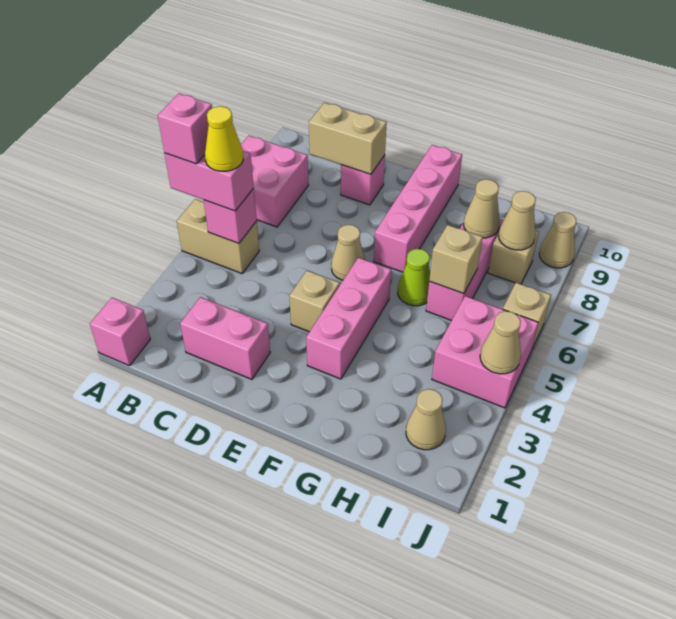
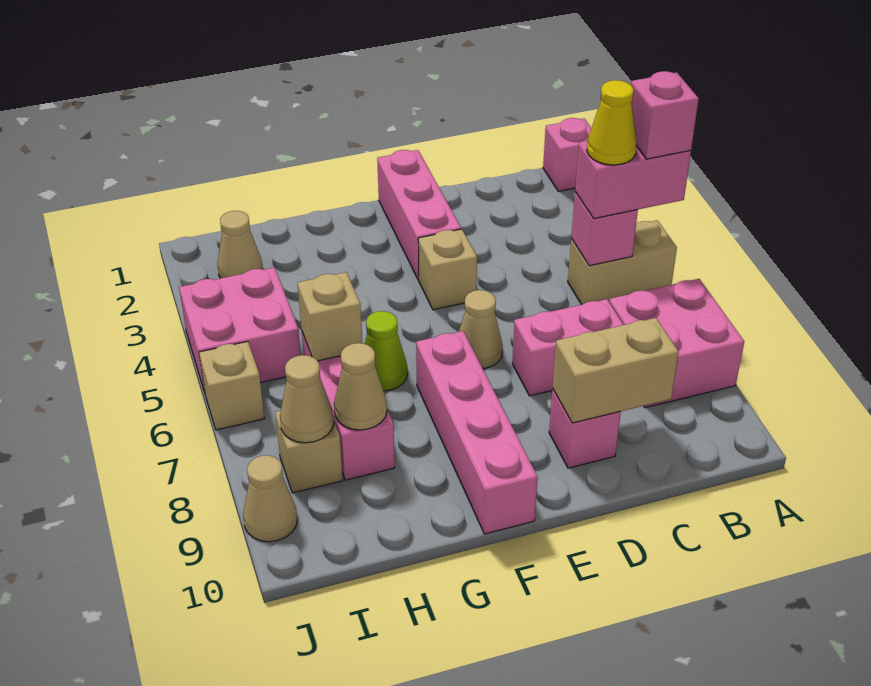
pink brick C2:D2 level 1 -> pink brick C7:D7 level 1
pink brick F3:F5 level 1 -> pink brick E1:E3 level 1
tan cone J4 level 2 -> none

